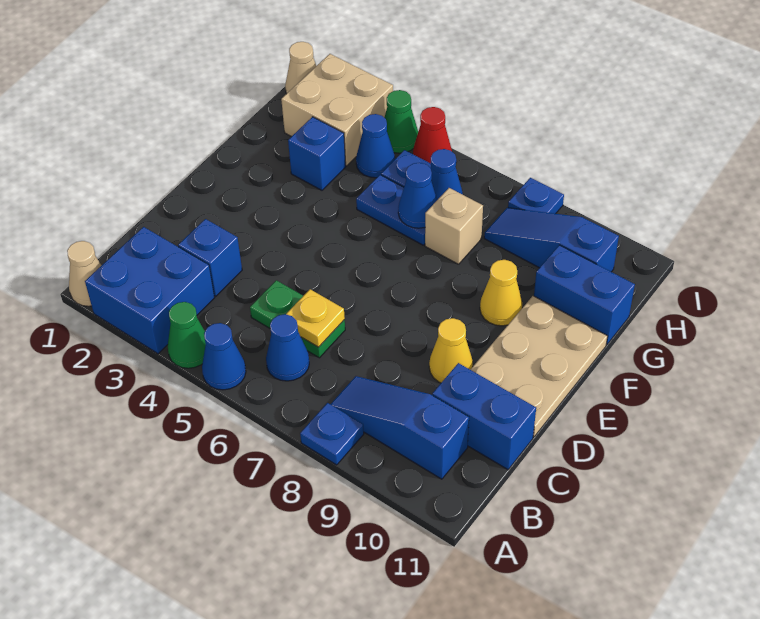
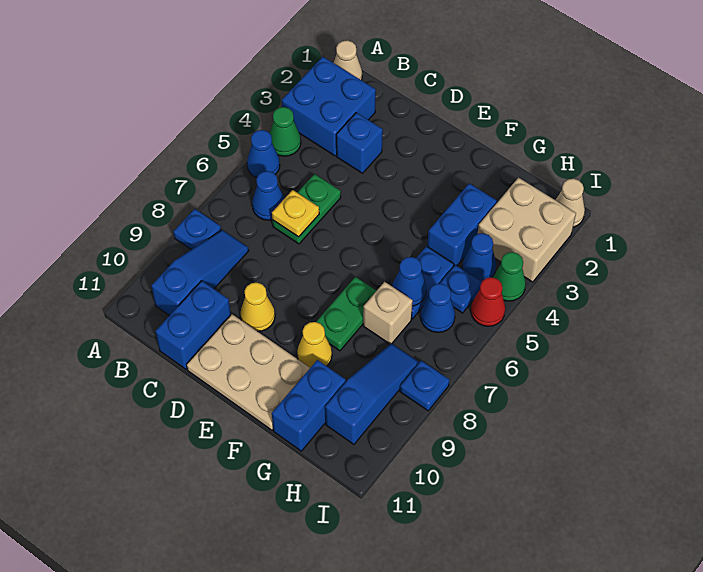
none -> green plate F7:F8 level 1
blue brick G3 level 1 -> blue brick G3:G4 level 1

